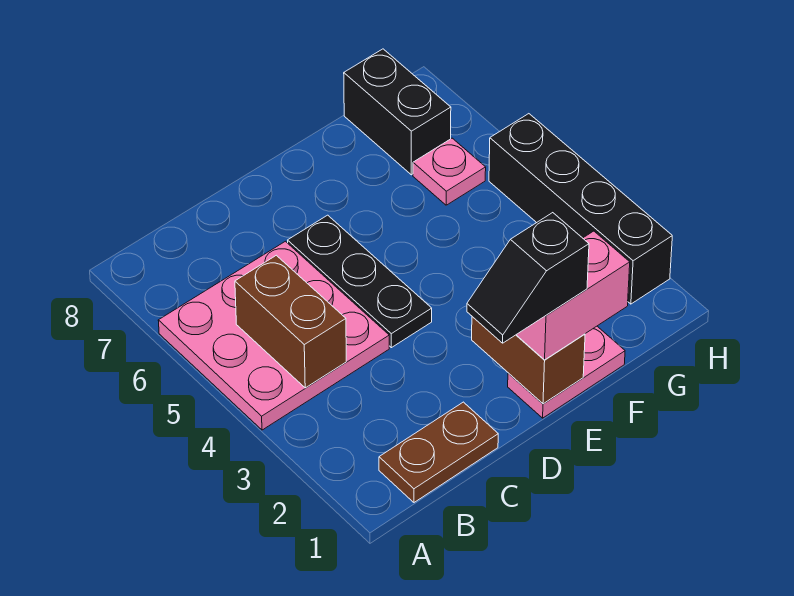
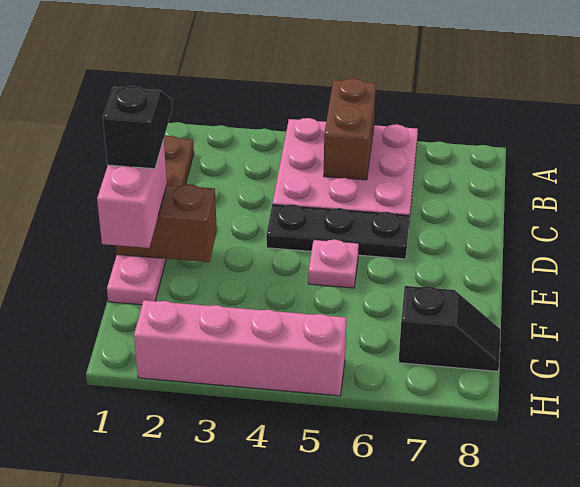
brown brick B4:B5 level 2 -> brown brick A5:B5 level 2
pink plate G6 level 1 -> pink plate E5 level 1
black brick G7:G8 level 1 -> black slope G7:G8 level 1 top 7
black brick H2:H5 level 1 -> pink brick H2:H5 level 1

